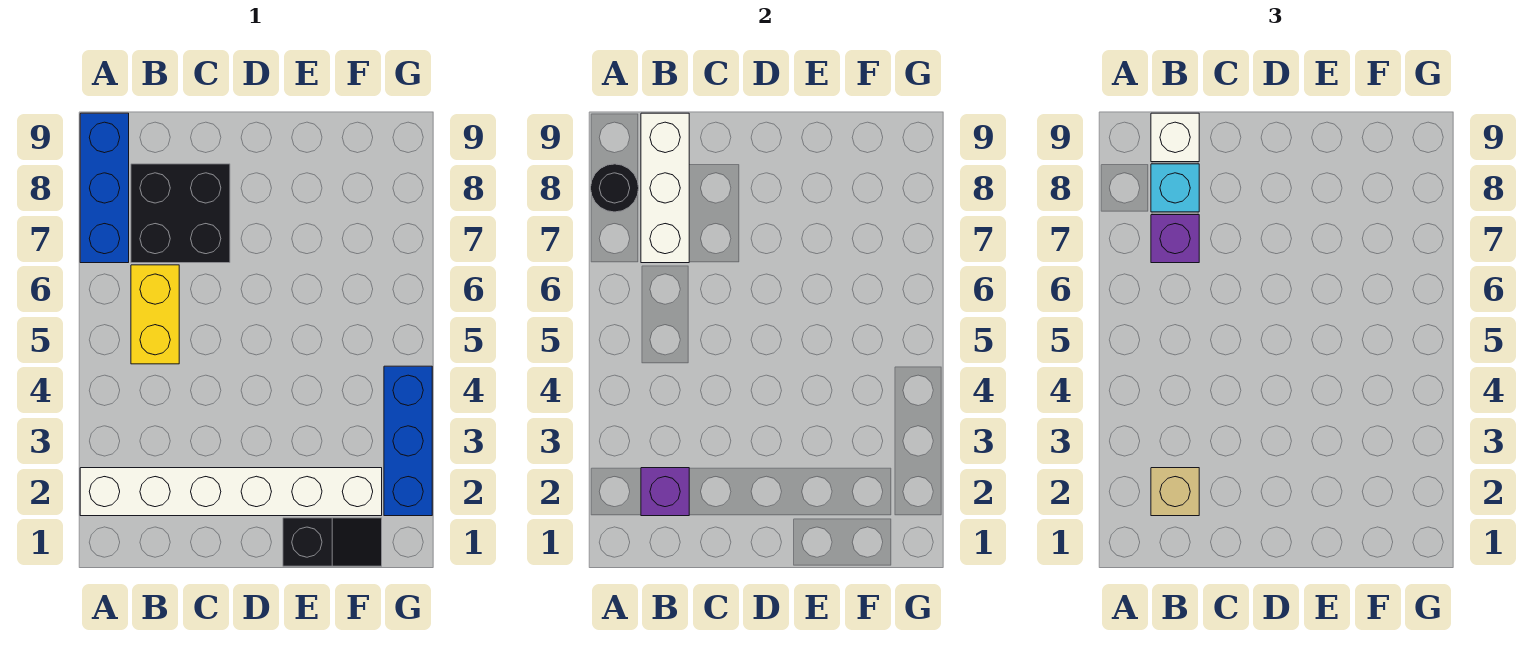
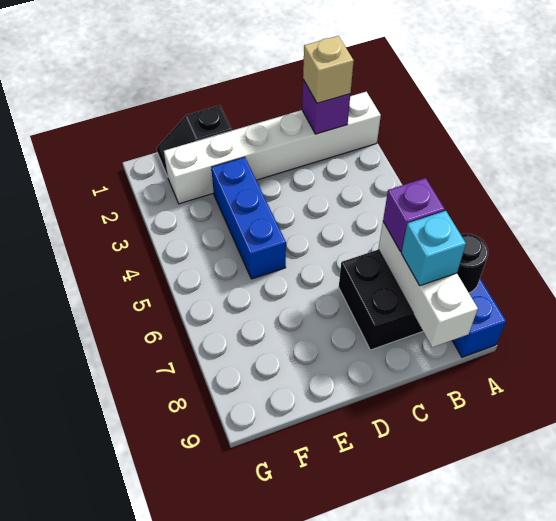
yellow brick B5:B6 level 1 -> none
white brick B9 level 3 -> none
blue brick G2:G4 level 1 -> blue brick E3:E5 level 1

